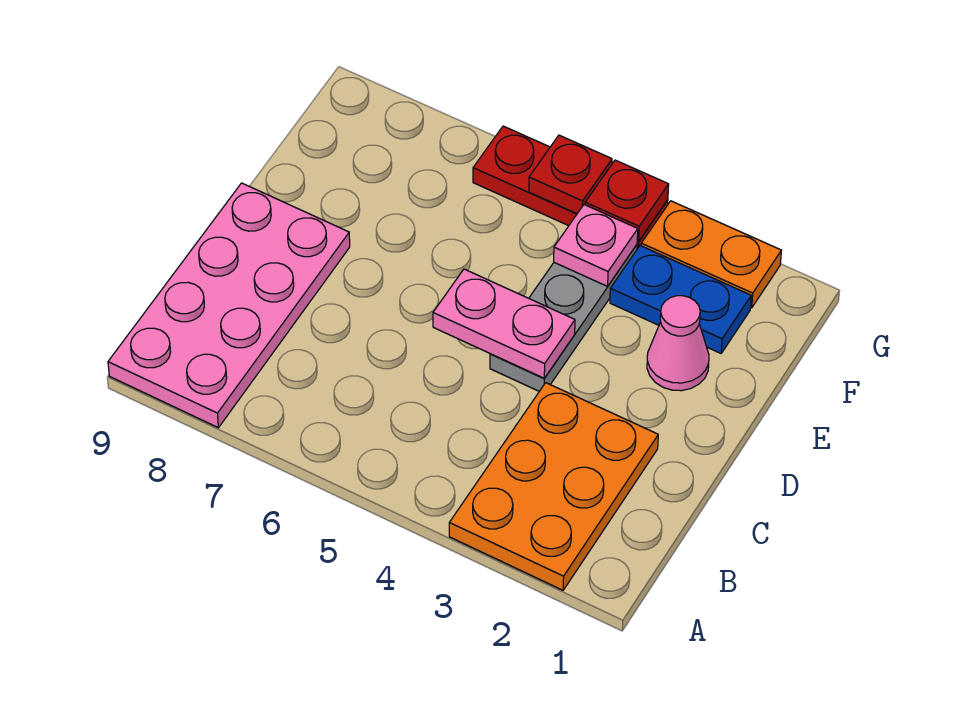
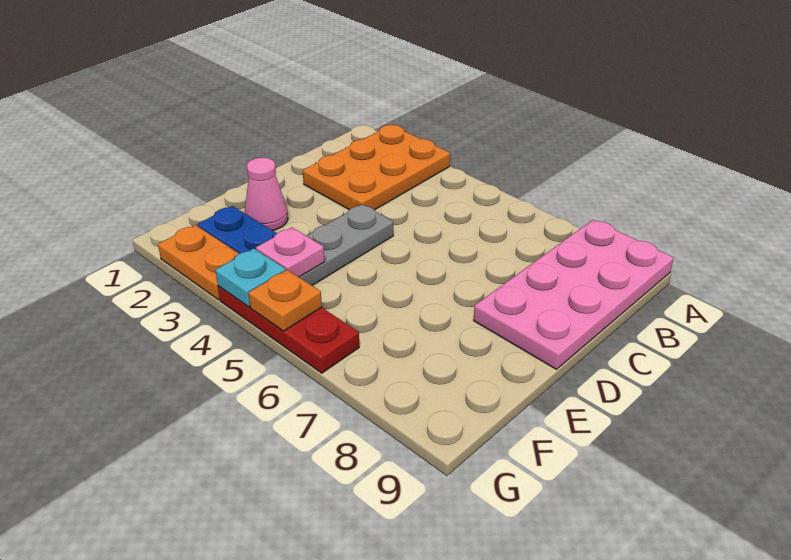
pink plate D4:D5 level 2 -> none
red plate G4 level 2 -> cyan plate G4 level 2
red plate G5 level 2 -> orange plate G5 level 2

